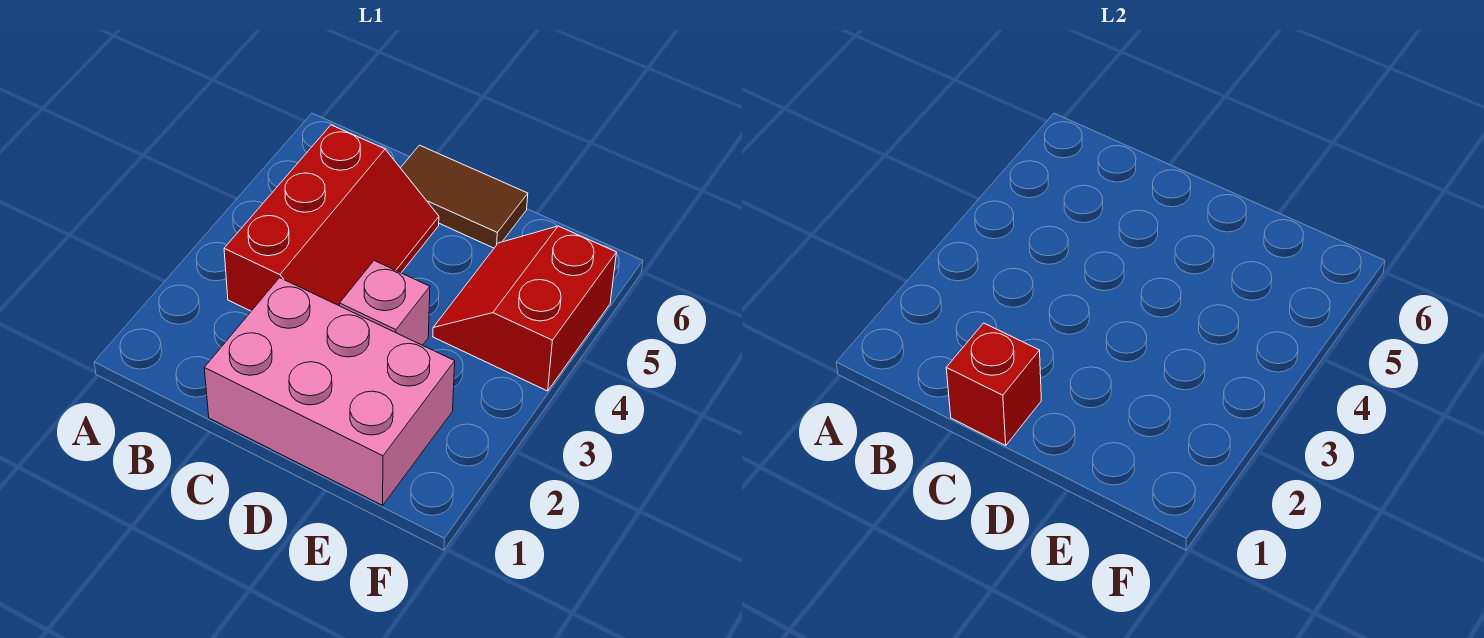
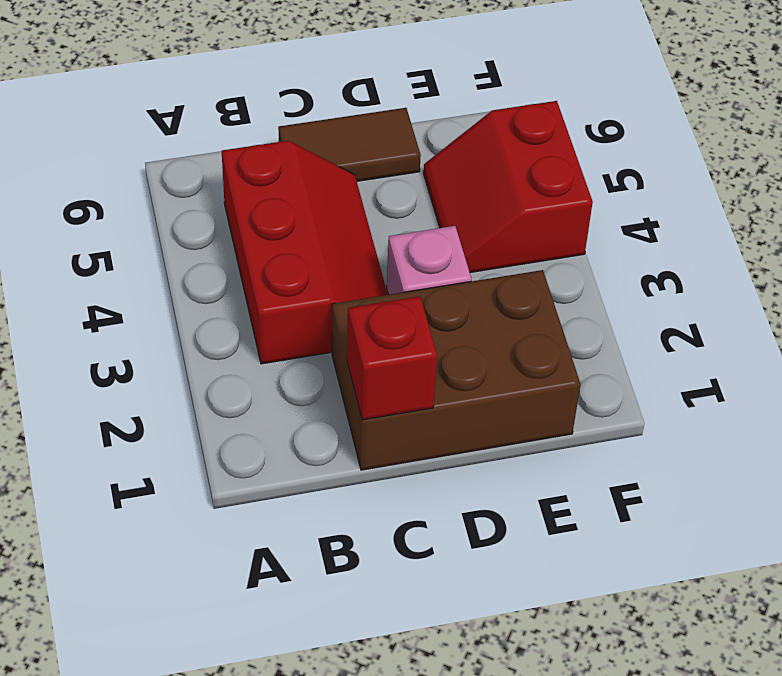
pink brick C1:E2 level 1 -> brown brick C1:E2 level 1

